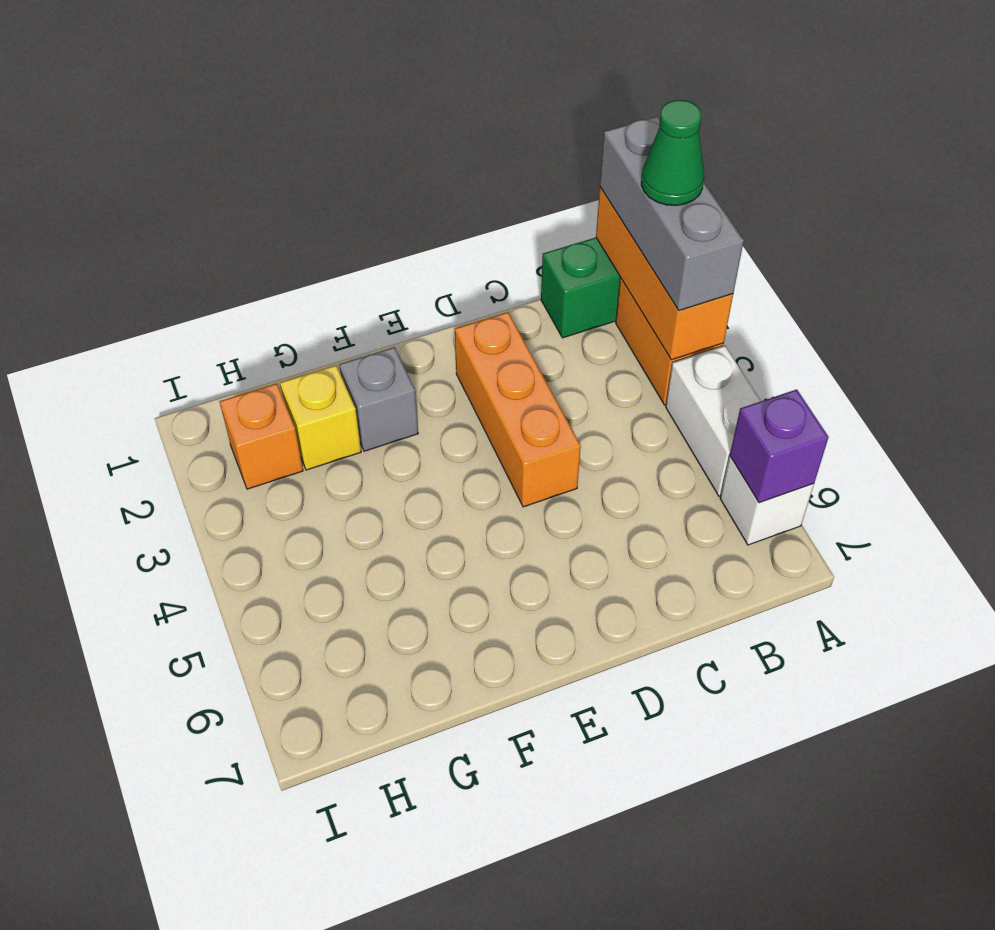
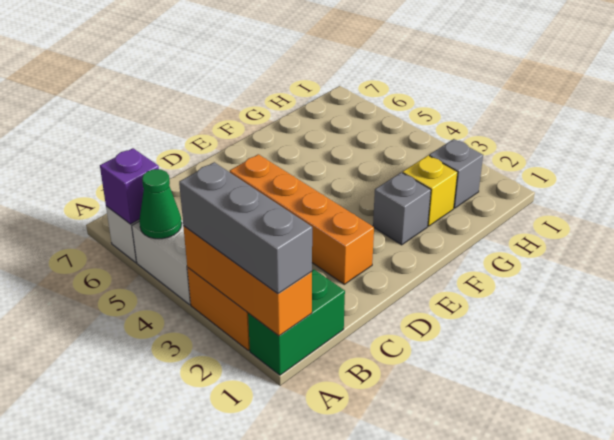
green cone A2 level 4 -> green cone A5 level 2
orange brick D2:D4 level 1 -> orange brick D2:D5 level 1
orange brick H2 level 1 -> grey brick H2 level 1

